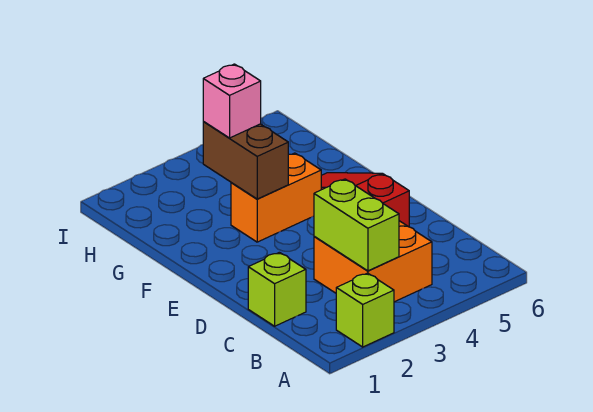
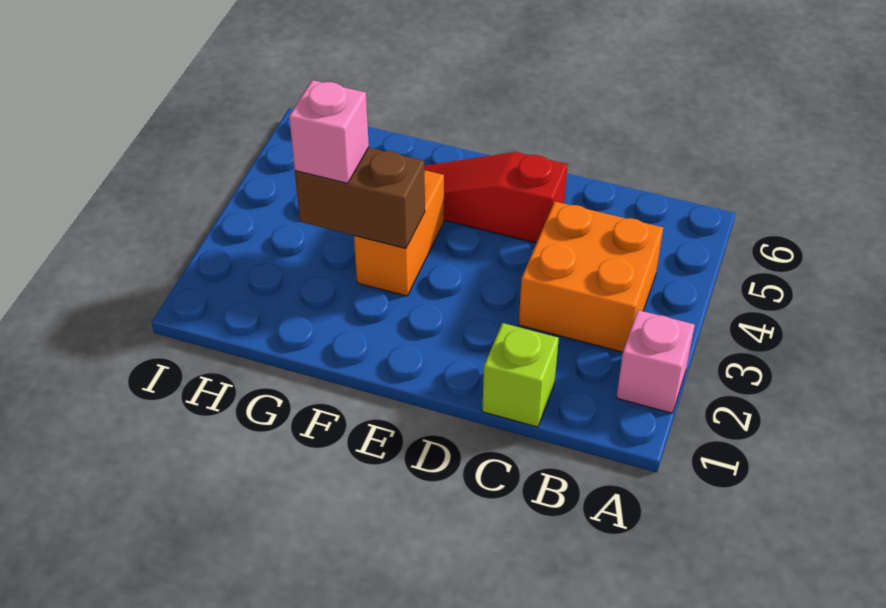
lime brick A2 level 1 -> pink brick A2 level 1
lime brick B3:C3 level 2 -> none

